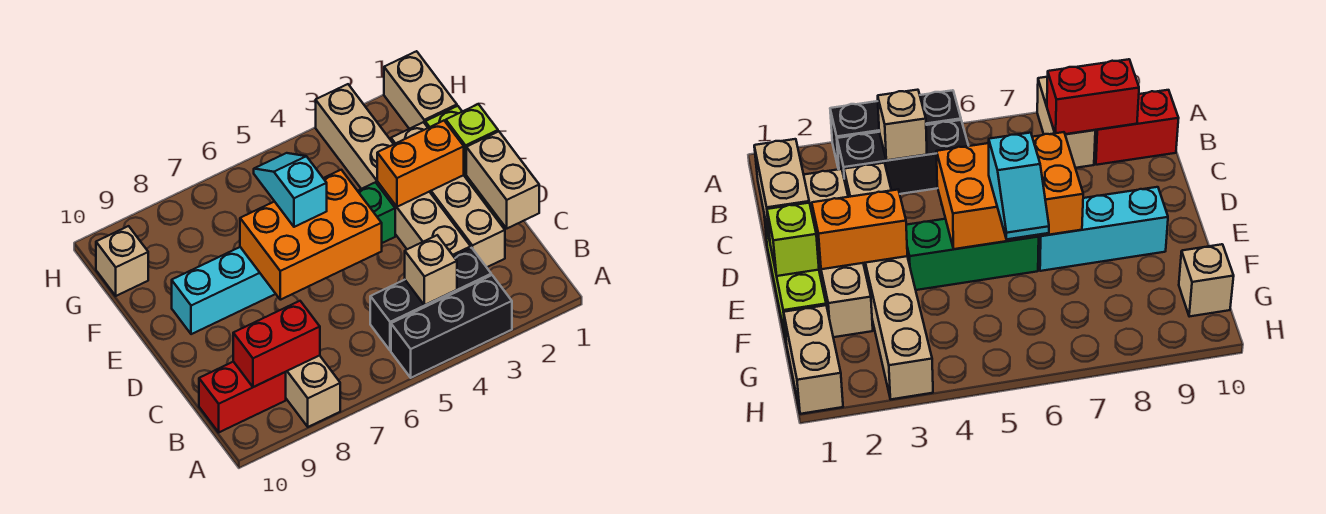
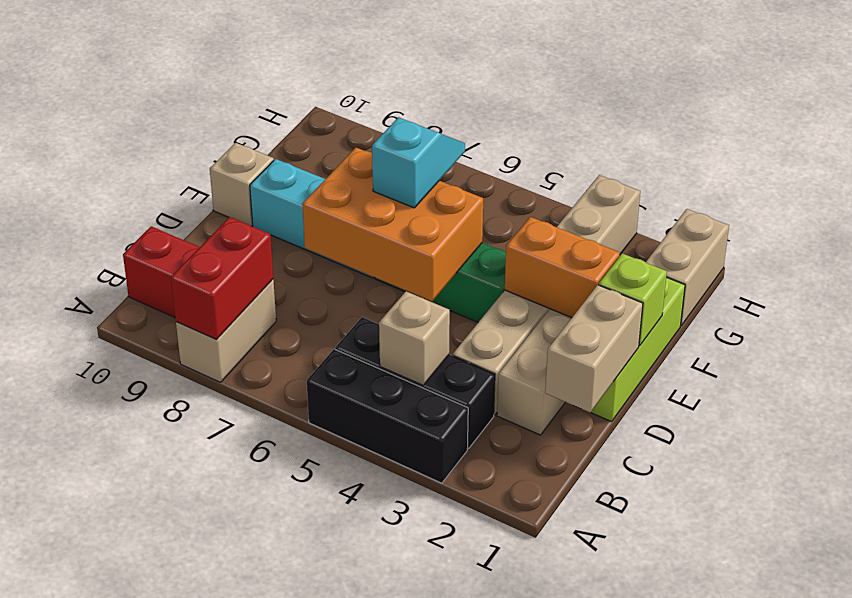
red brick B8:B9 level 2 -> red brick A8:B8 level 2
tan brick G10 level 1 -> tan brick E10 level 1

